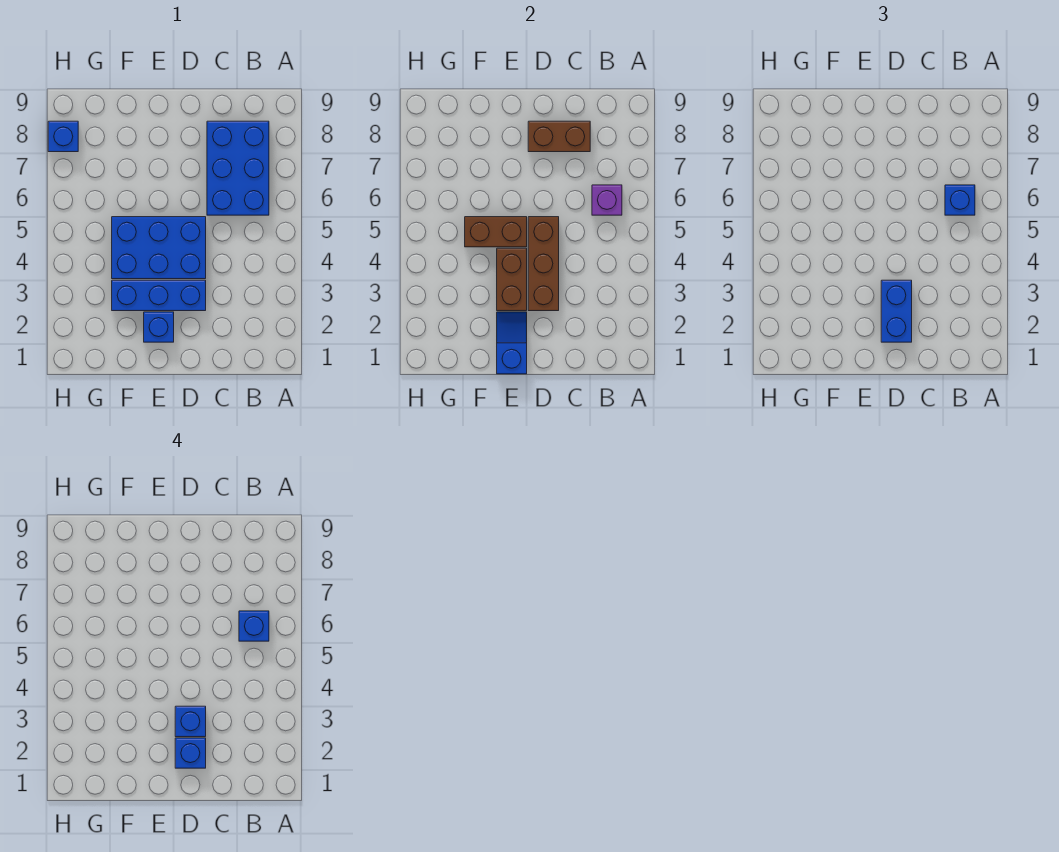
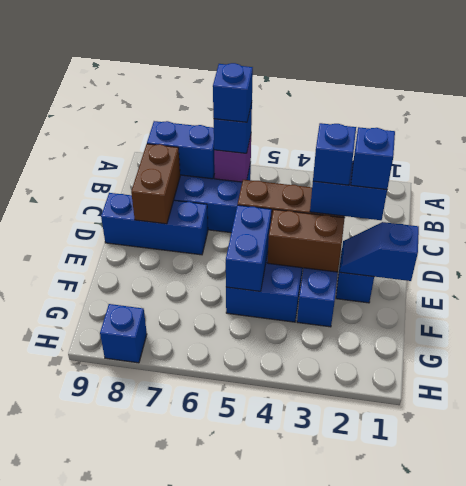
none -> blue brick B7:B8 level 2
none -> blue brick D7:D9 level 1
brown brick E5:F5 level 2 -> blue brick E5:F5 level 2

